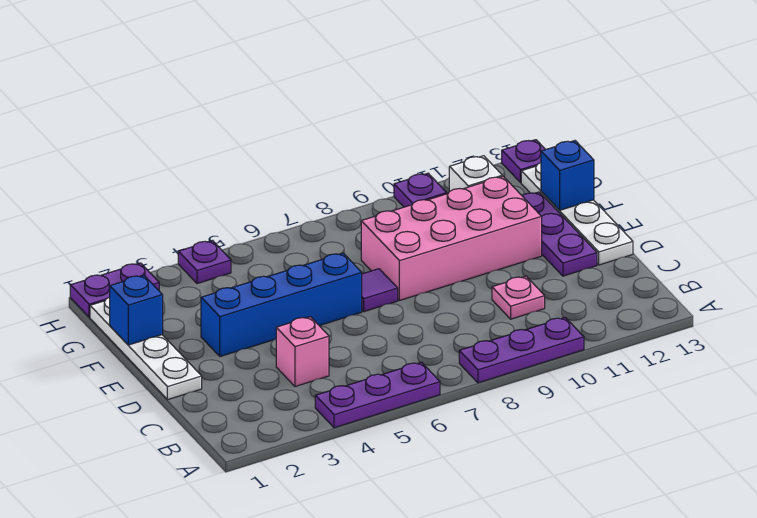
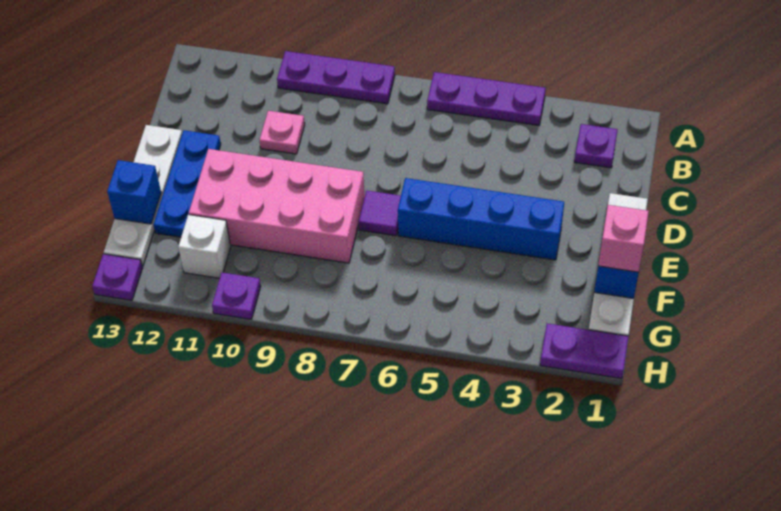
pink brick C4 level 1 -> pink brick F1 level 3
purple plate D12:F12 level 1 -> blue plate D12:F12 level 1
purple plate H4 level 1 -> purple plate B2 level 1

